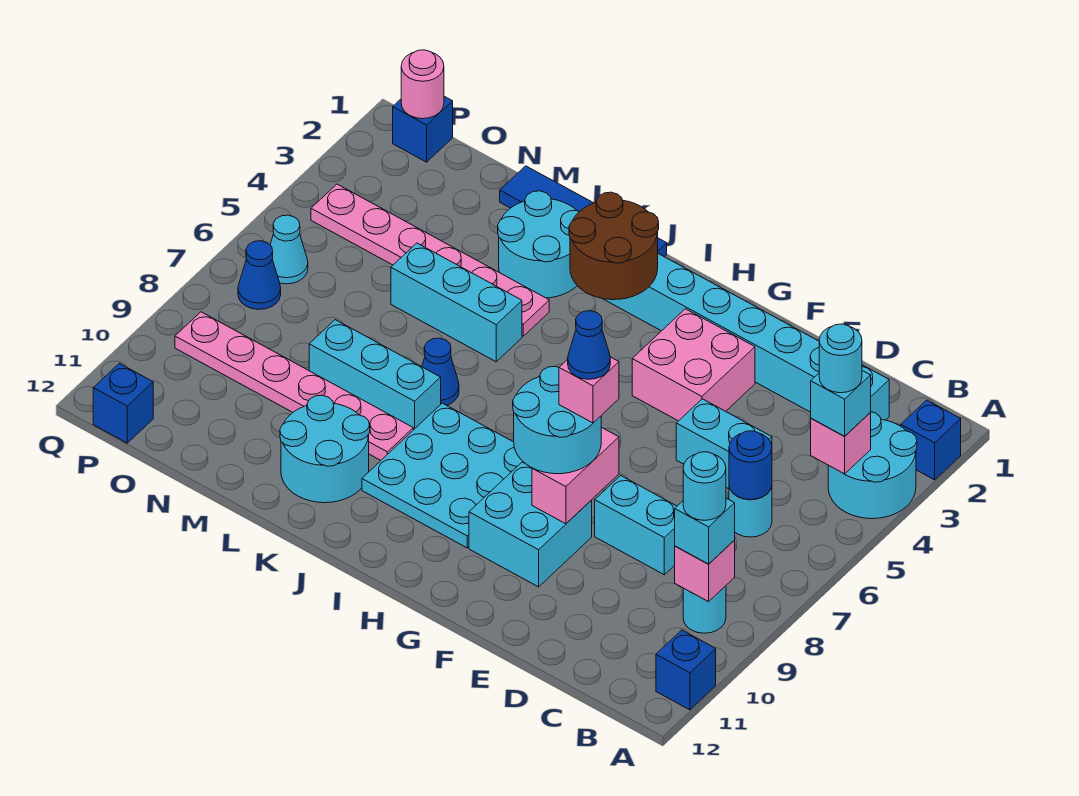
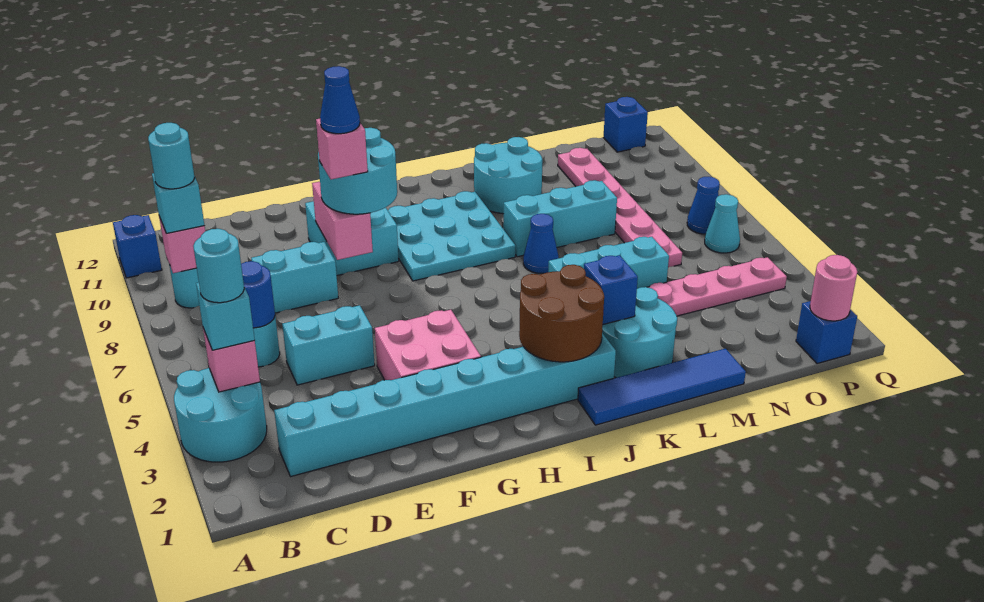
blue brick A2 level 1 -> blue brick K3 level 2
pink plate K9:P9 level 1 -> pink plate N6:N11 level 1

